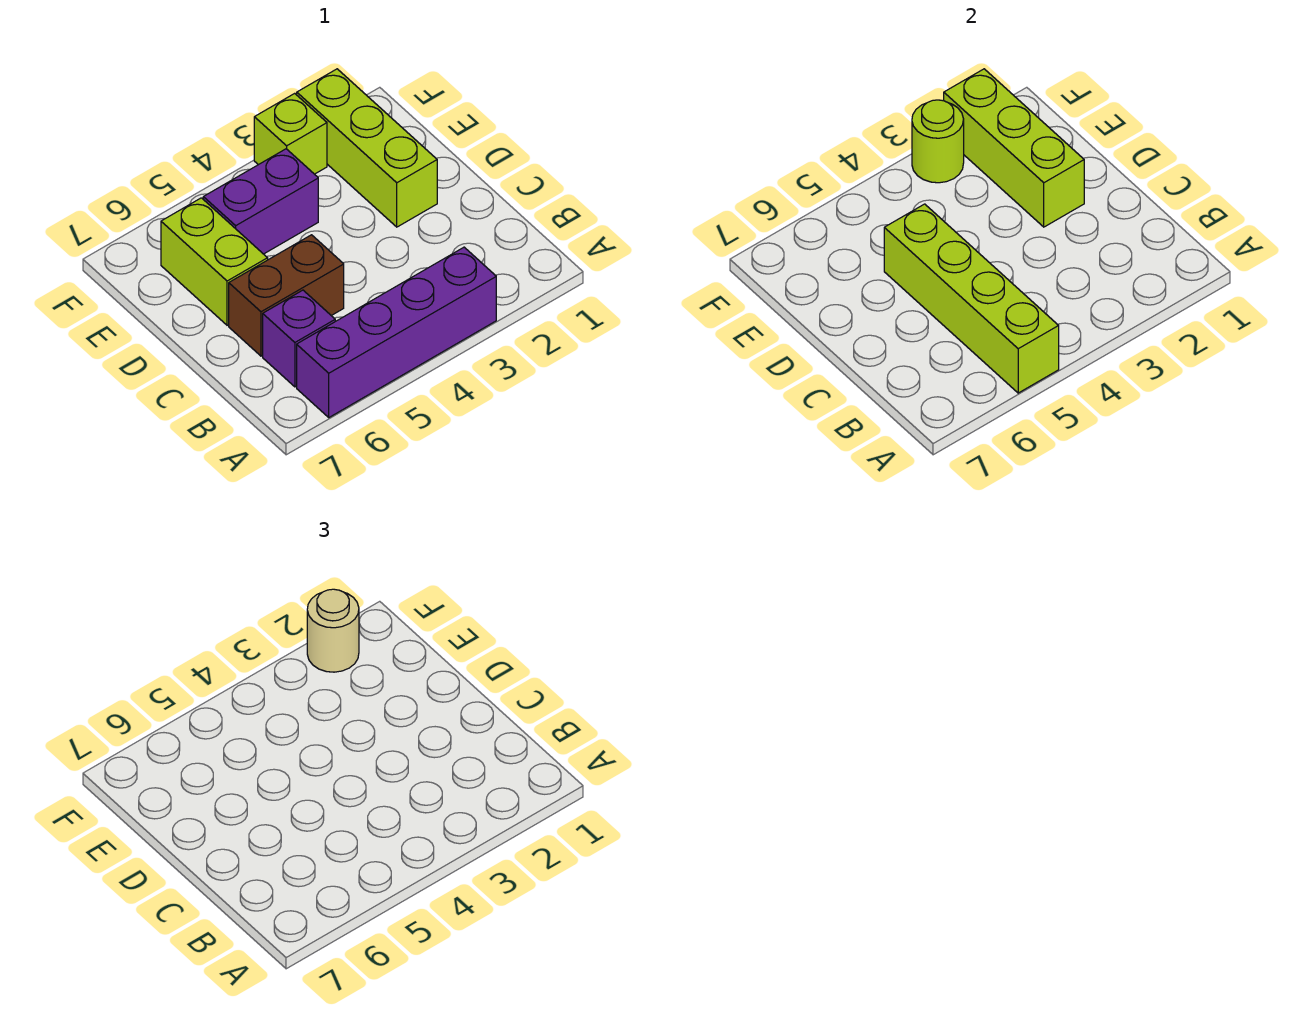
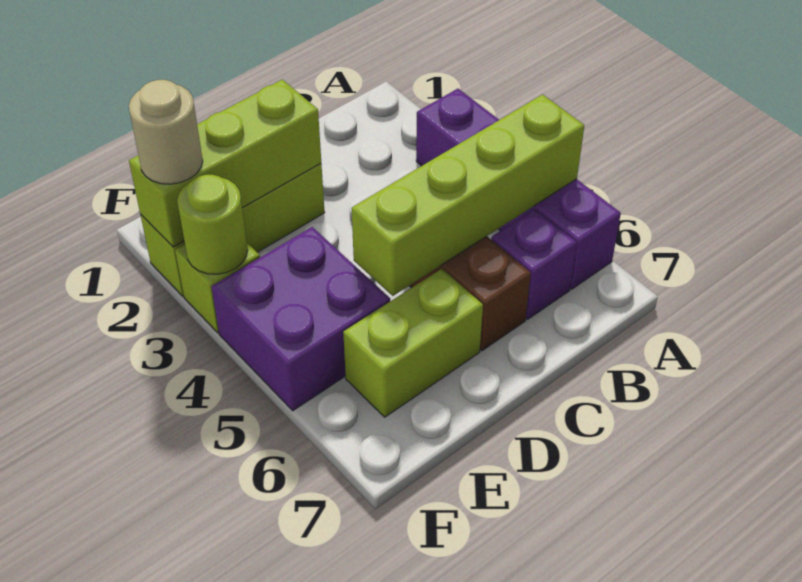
purple brick E4:E5 level 1 -> purple brick E4:F5 level 1

